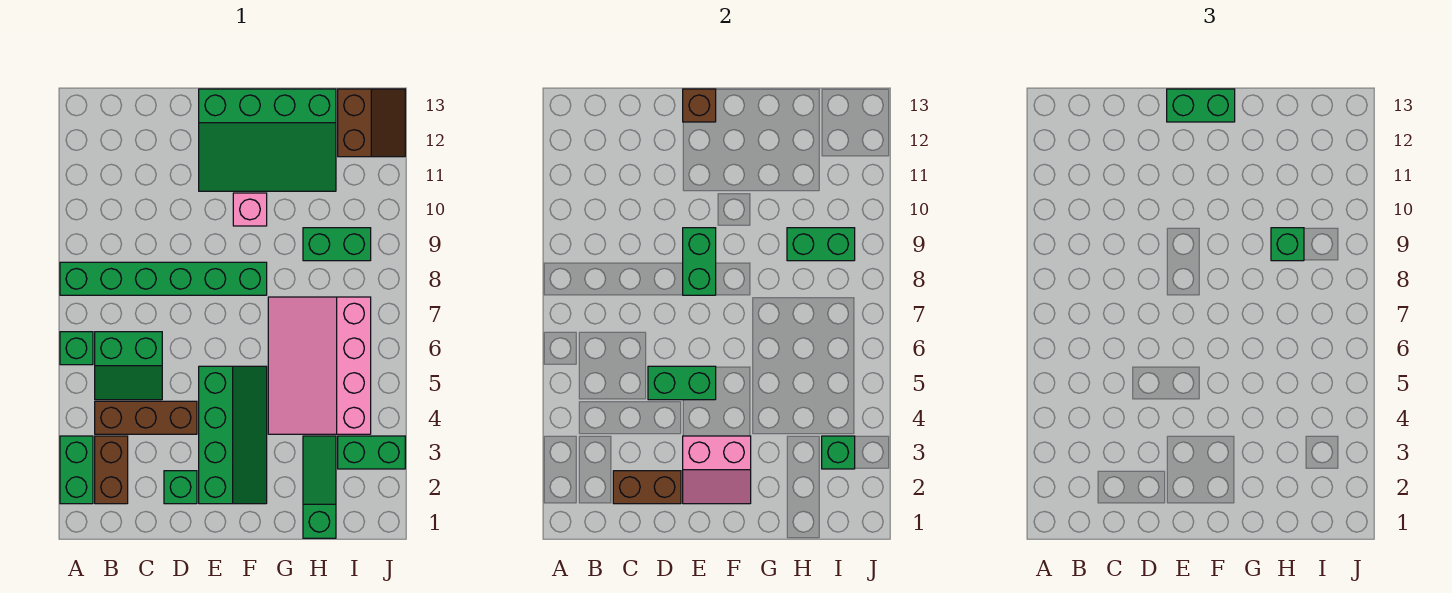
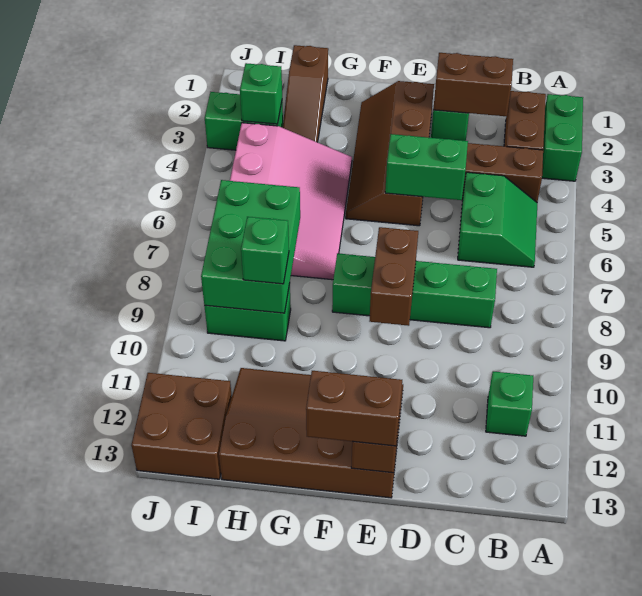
green brick A6 level 1 -> green brick B11 level 1
green brick A8:F8 level 1 -> green brick C8:F8 level 1
green slope B5:C6 level 1 top 6 -> green slope B5:C6 level 1 top C
green slope E2:F5 level 1 top E -> brown slope E2:F5 level 1 top E
pink slope E2:F3 level 2 top 3 -> none
green brick E8:E9 level 2 -> brown brick E8:E9 level 2
green slope E11:H13 level 1 top 13 -> brown slope E11:H13 level 1 top 13
green brick E13:F13 level 3 -> brown brick E13:F13 level 3
pink brick F10 level 1 -> none
green slope H1:H3 level 1 top 1 -> brown slope H1:H3 level 1 top 1
green brick H9:I9 level 2 -> green brick H7:I9 level 2
brown slope I12:J13 level 1 top I -> brown brick I12:J13 level 1

